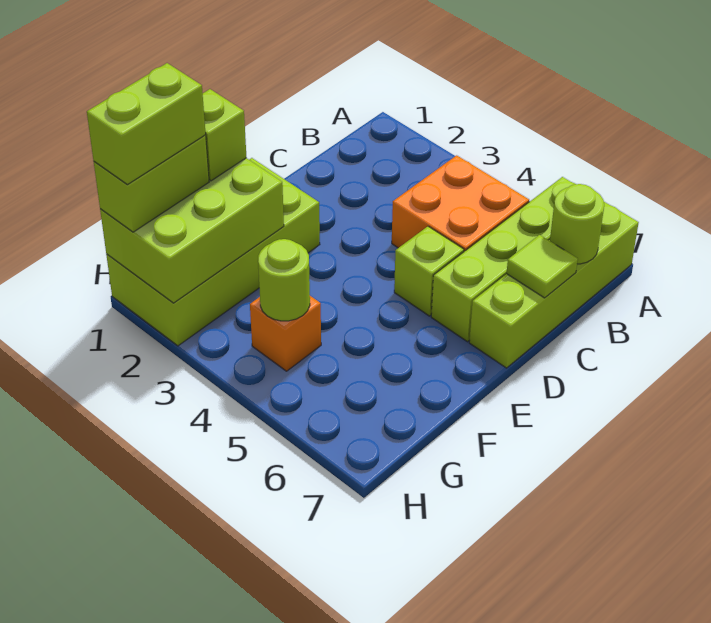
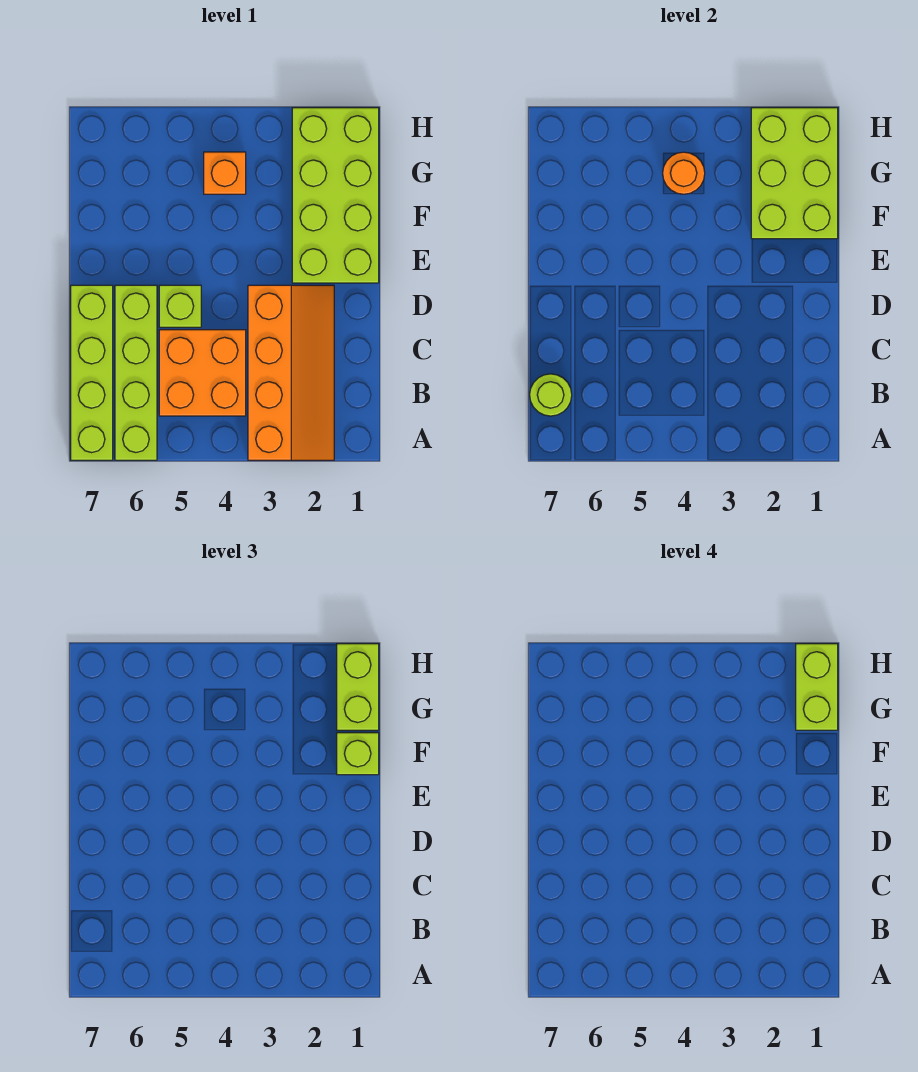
none -> orange slope A2:D3 level 1 top 3
lime tile C7 level 2 -> none
lime round brick G4 level 2 -> orange round brick G4 level 2

